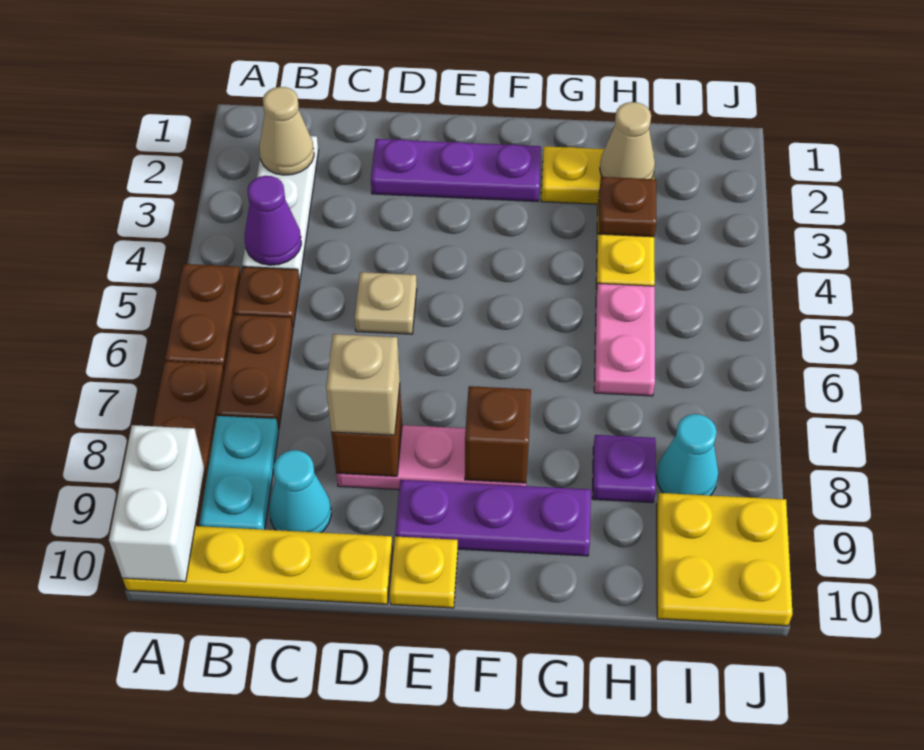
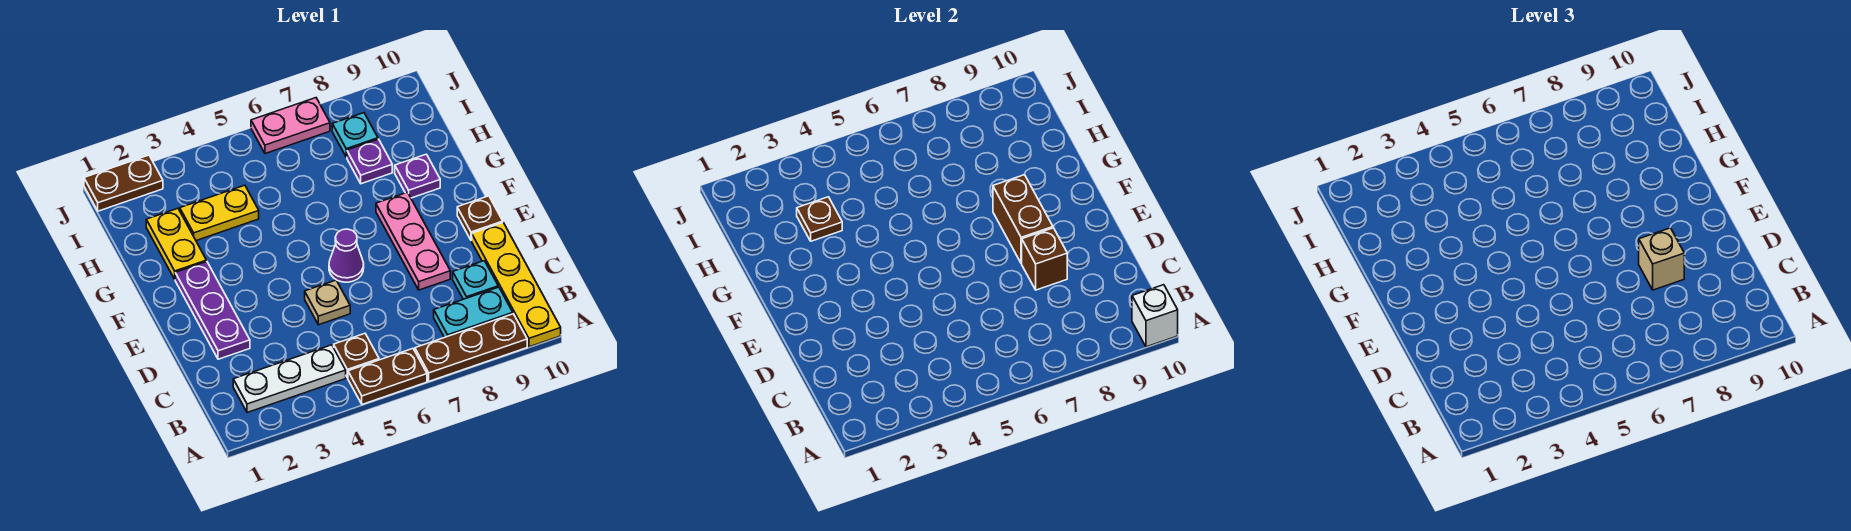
white brick A9:A10 level 2 -> white brick A10 level 2
tan cone B2 level 2 -> none
purple cone B4 level 2 -> purple cone E6 level 1
brown plate B6:B7 level 1 -> brown plate J1:J2 level 1
cyan cone C9 level 1 -> cyan plate C9 level 1
purple plate E9:G9 level 1 -> purple plate G9 level 1
yellow plate E10 level 1 -> brown plate E10 level 1
brown brick F8 level 2 -> brown brick E8:F8 level 2
tan cone H2 level 2 -> none
pink plate H5:H6 level 1 -> pink plate J6:J7 level 1
cyan cone I8 level 1 -> cyan plate I8 level 1
yellow plate I9:J10 level 1 -> none

